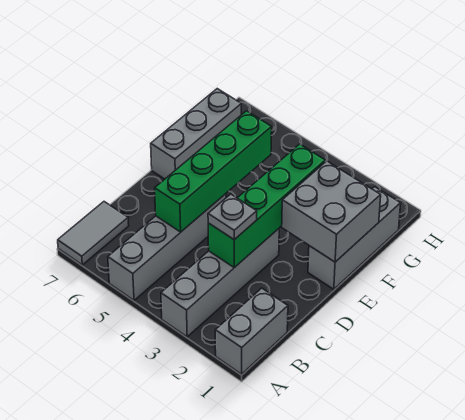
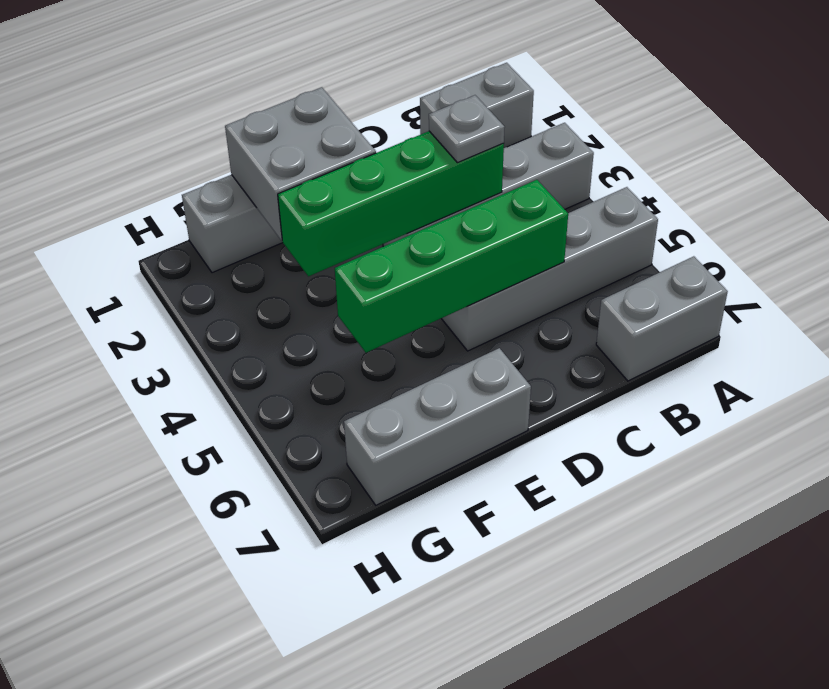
grey tile A7:B7 level 1 -> grey brick A7:B7 level 1

